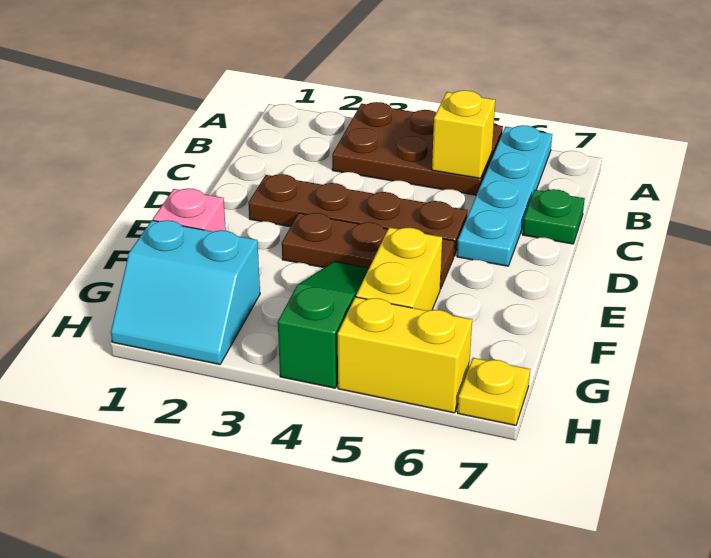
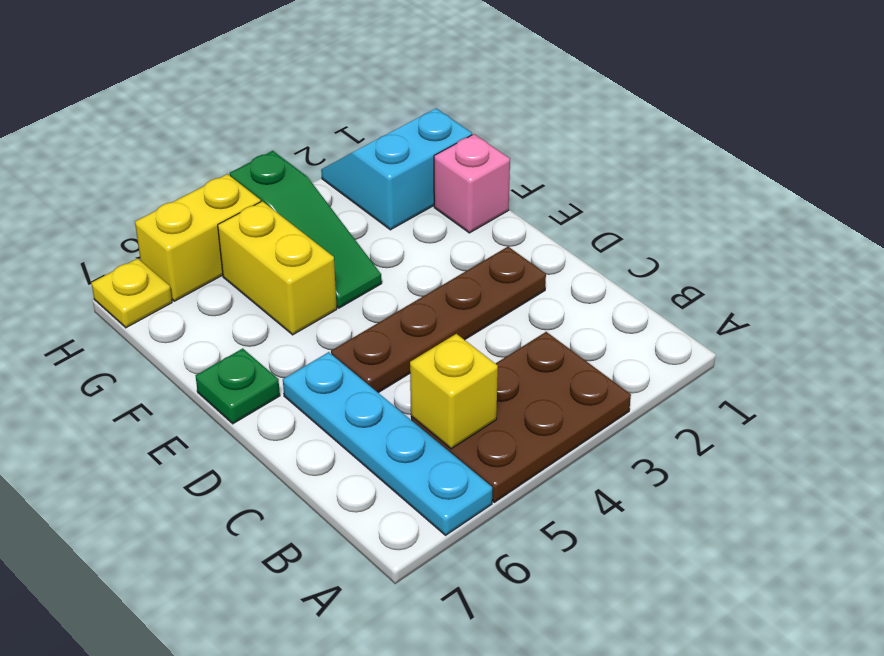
green plate C7 level 1 -> green plate E7 level 1
brown plate E3:E5 level 1 -> none

